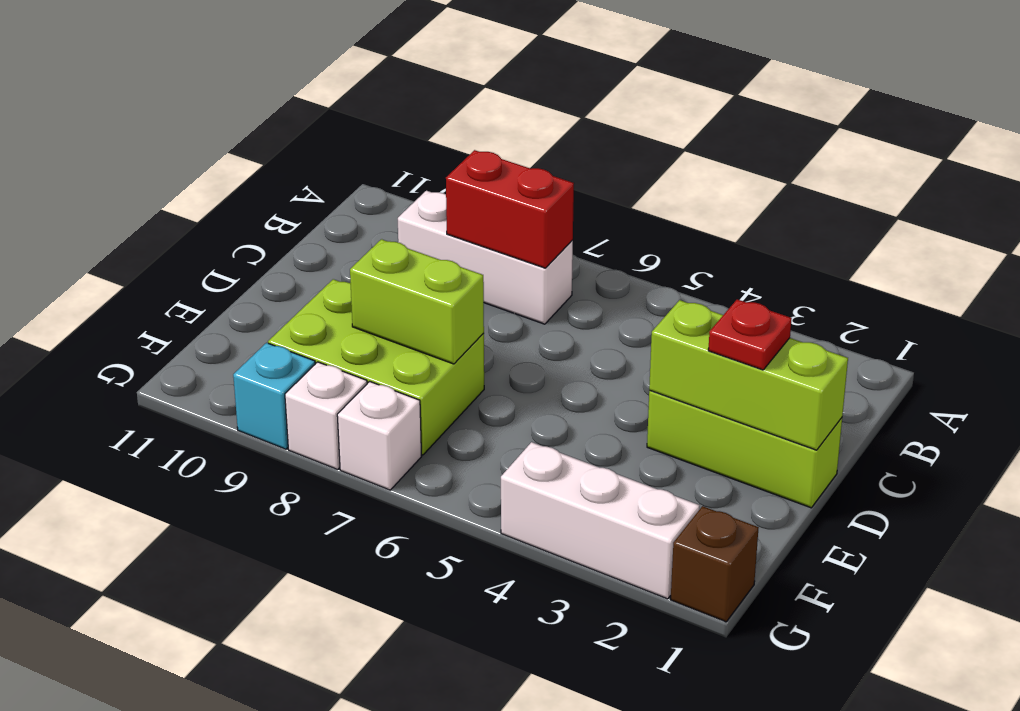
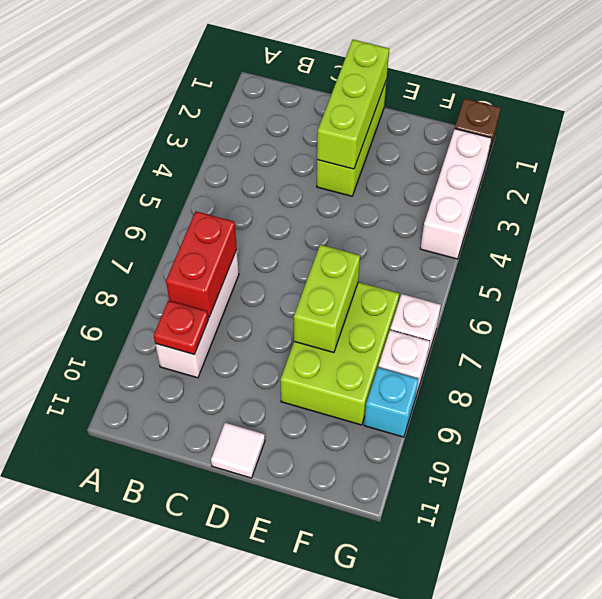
red plate D2 level 3 -> red plate B9 level 2
none -> white tile D11 level 1

